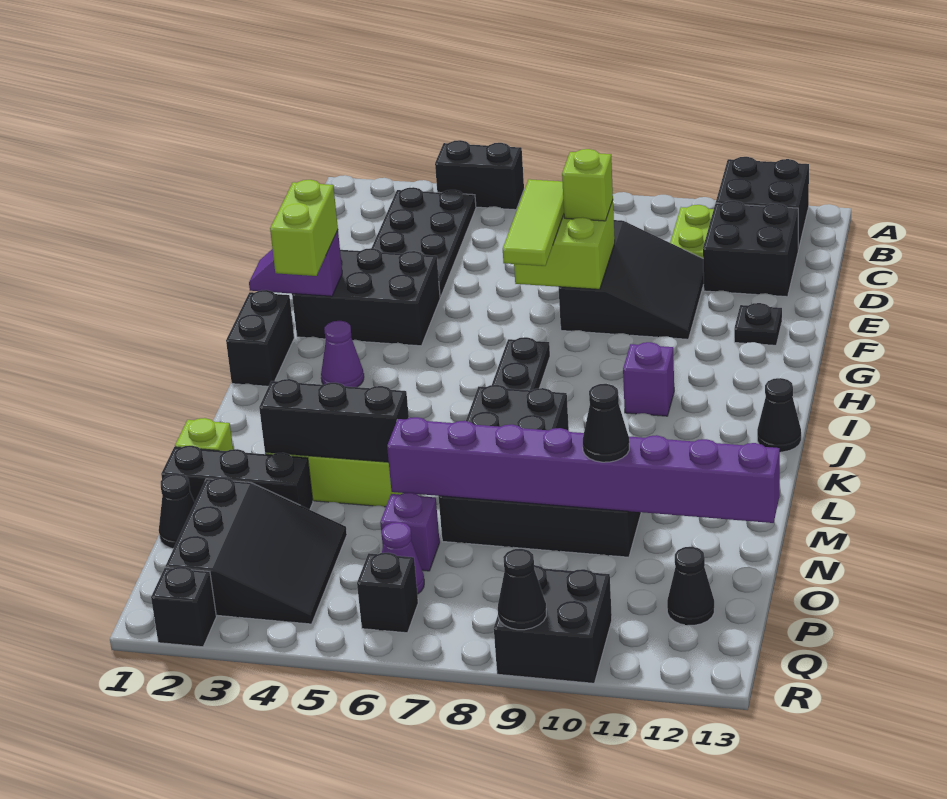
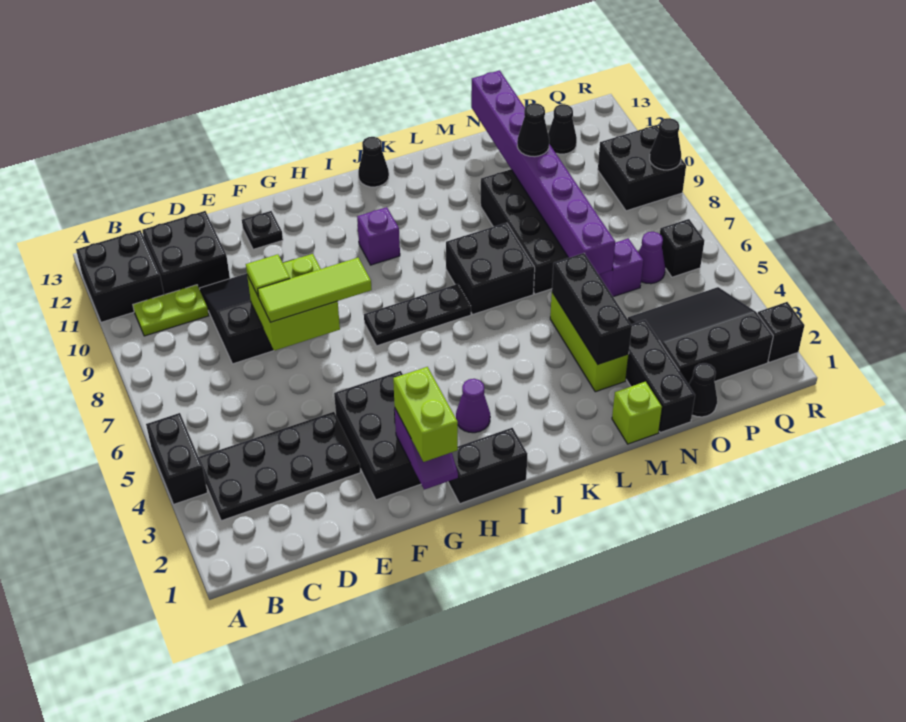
lime brick E8 level 3 -> lime tile E8 level 3
lime brick G2:H2 level 3 -> lime brick G1:G2 level 3

